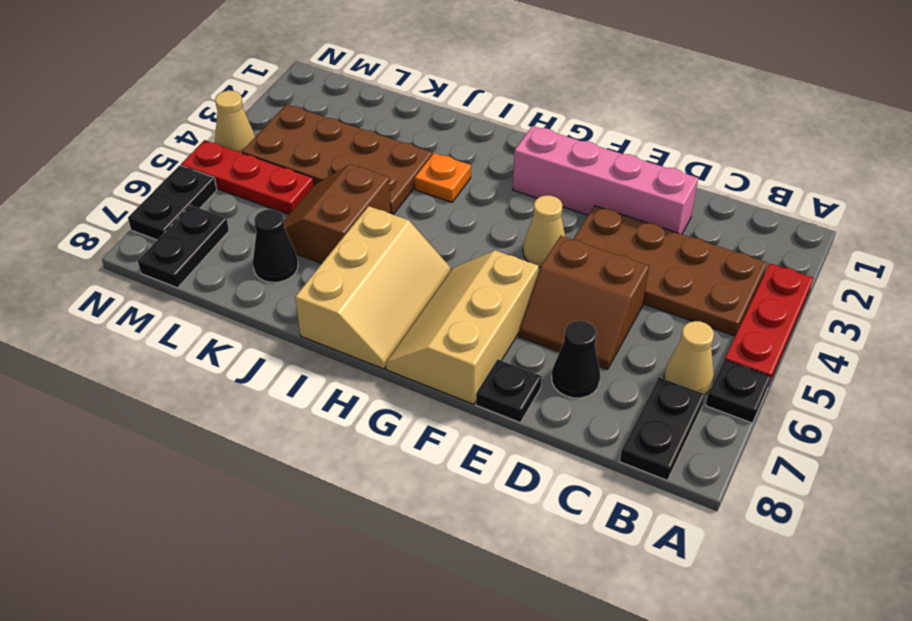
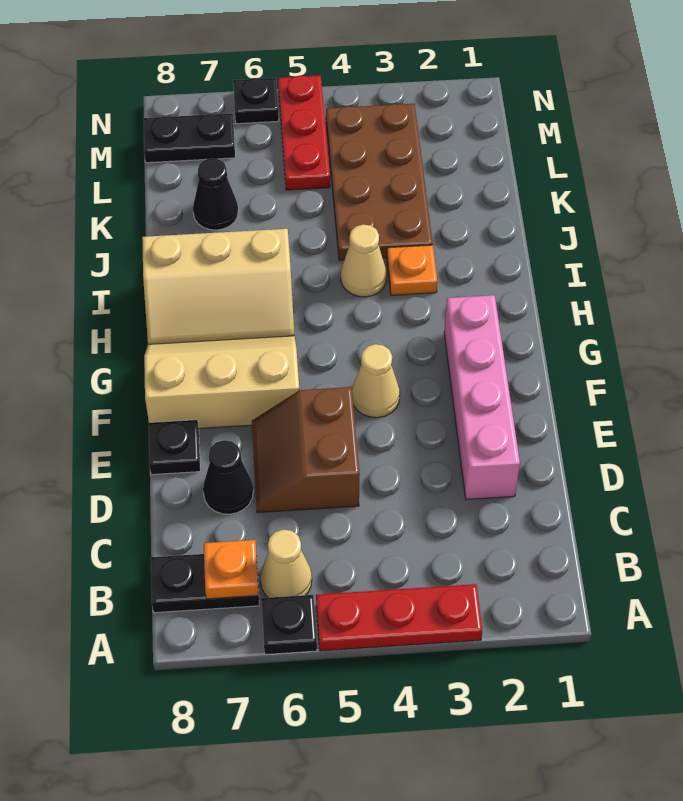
brown plate B3:E4 level 1 -> none
none -> orange plate B7 level 2
brown slope J5:K6 level 1 top J -> none
tan cone N4 level 1 -> tan cone I4 level 1
black plate N6:N7 level 1 -> black plate N6 level 1

